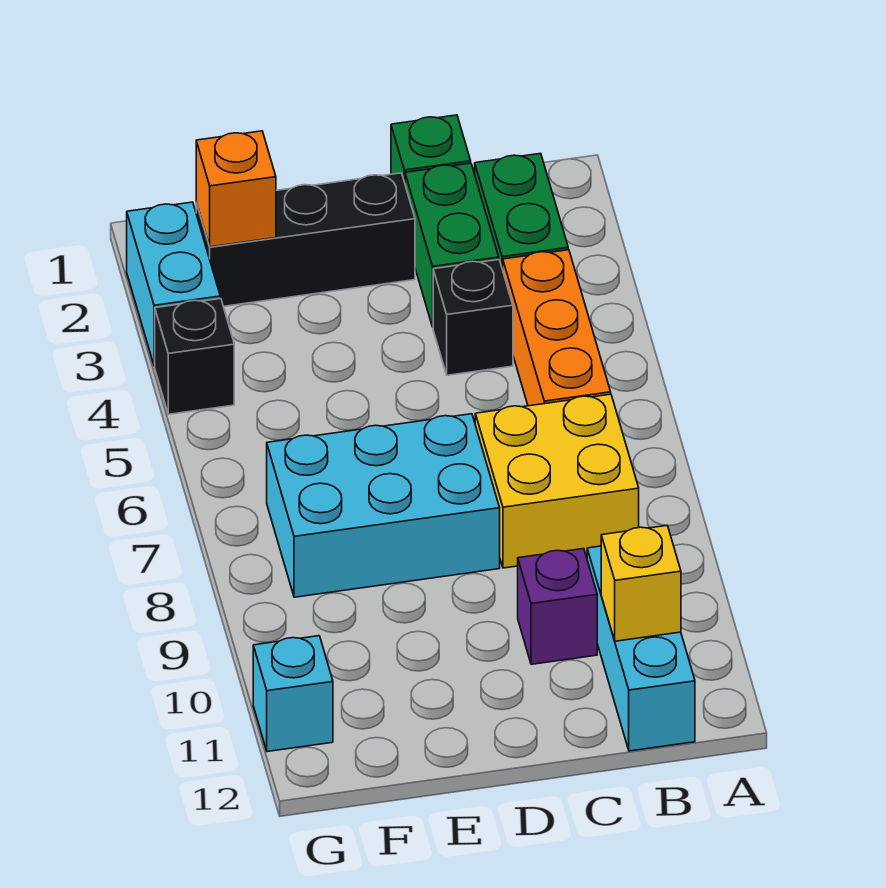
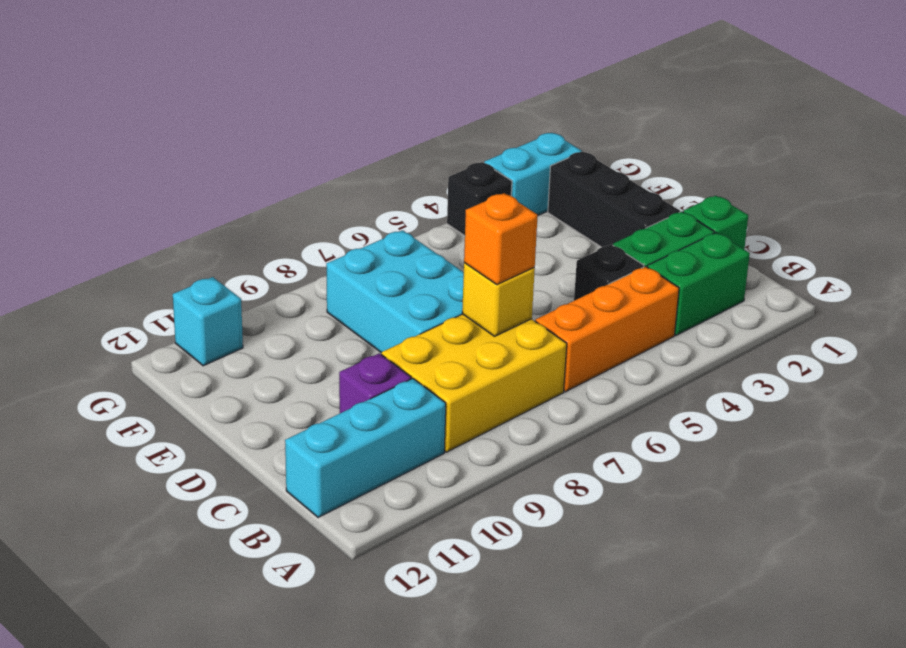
yellow brick B7:C8 level 1 -> yellow brick B7:C9 level 1
yellow brick B11 level 2 -> yellow brick C7 level 2
orange brick F2 level 2 -> orange brick C7 level 3

